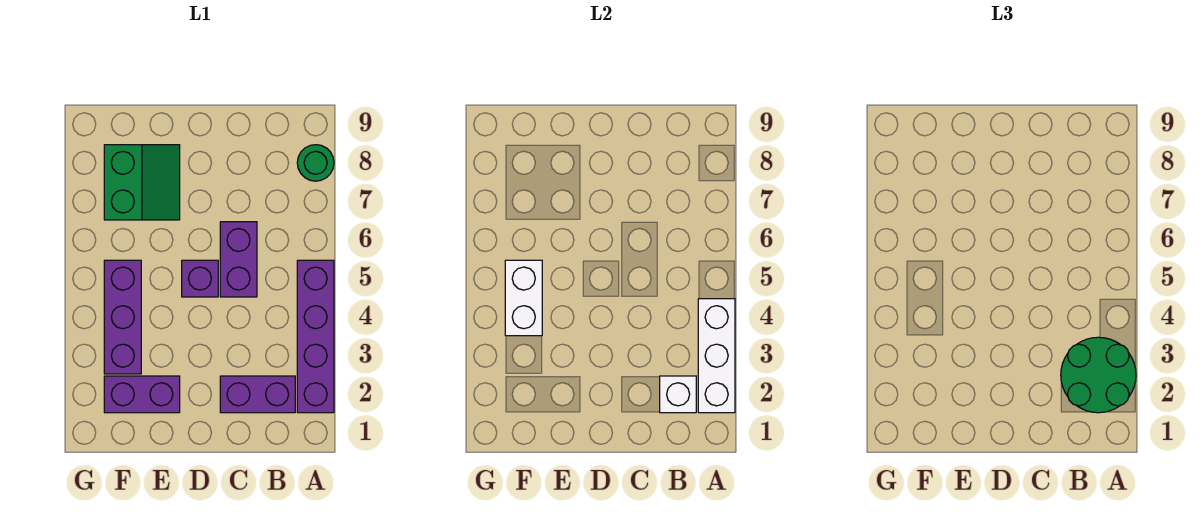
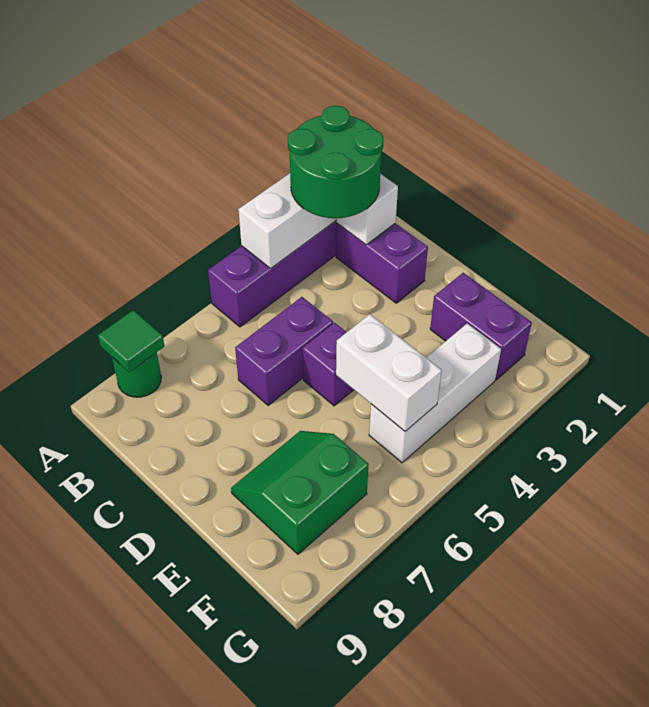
none -> green tile A8 level 2
purple brick F3:F5 level 1 -> white brick F3:F5 level 1
white brick F4:F5 level 2 -> white brick E5:F5 level 2

